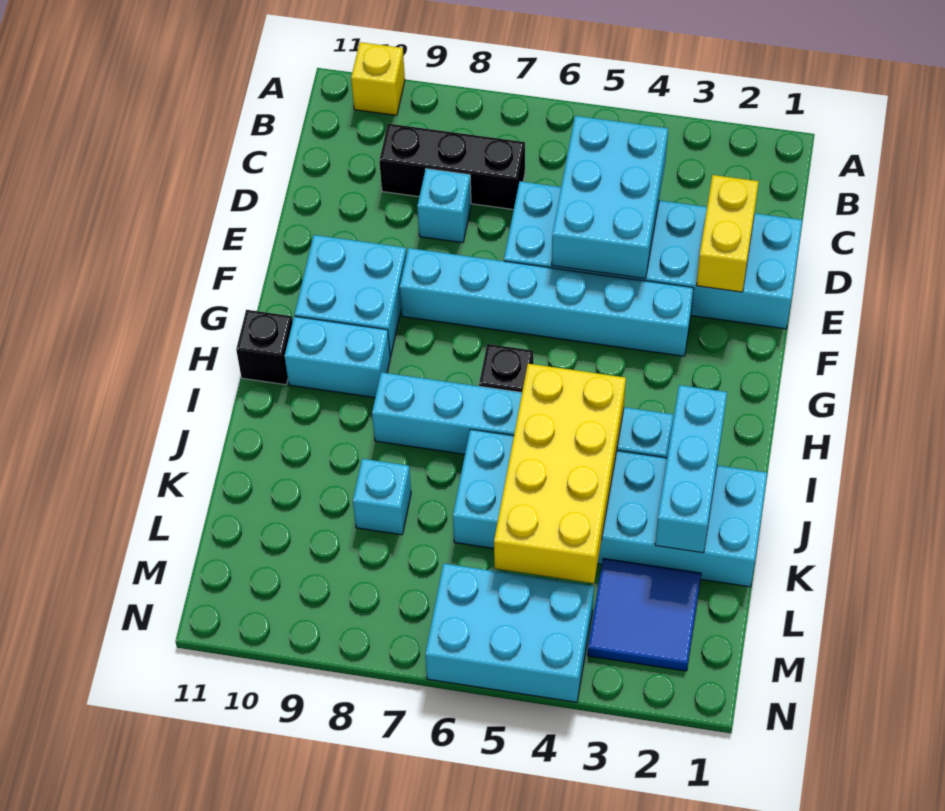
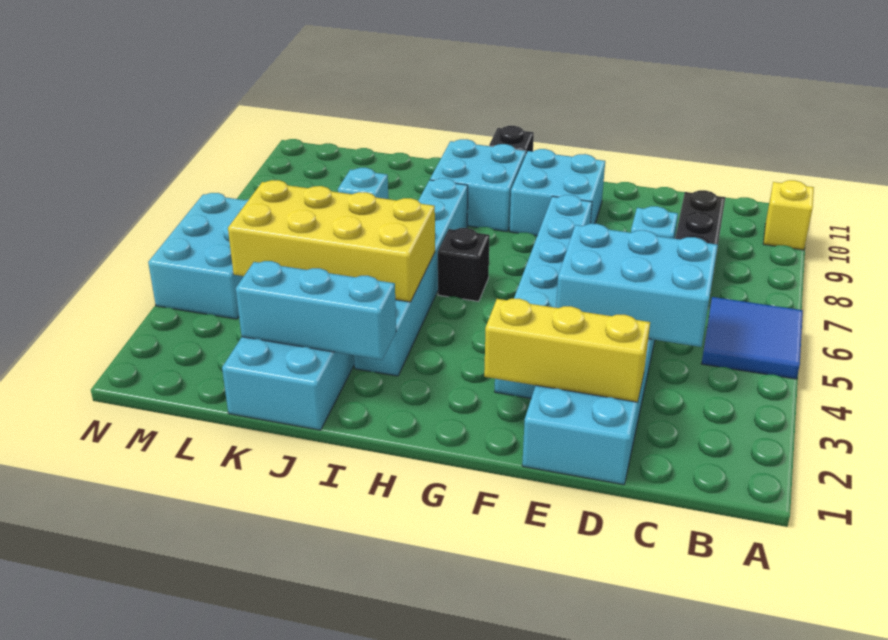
yellow brick D2:E2 level 2 -> yellow brick D2:F2 level 2
cyan brick H9:H10 level 1 -> cyan brick H9:I10 level 1
blue tile L2:M3 level 1 -> blue tile A5:B6 level 1

